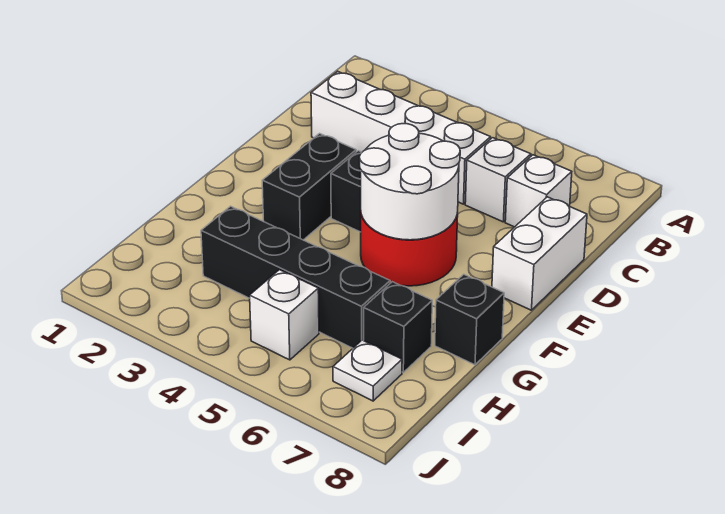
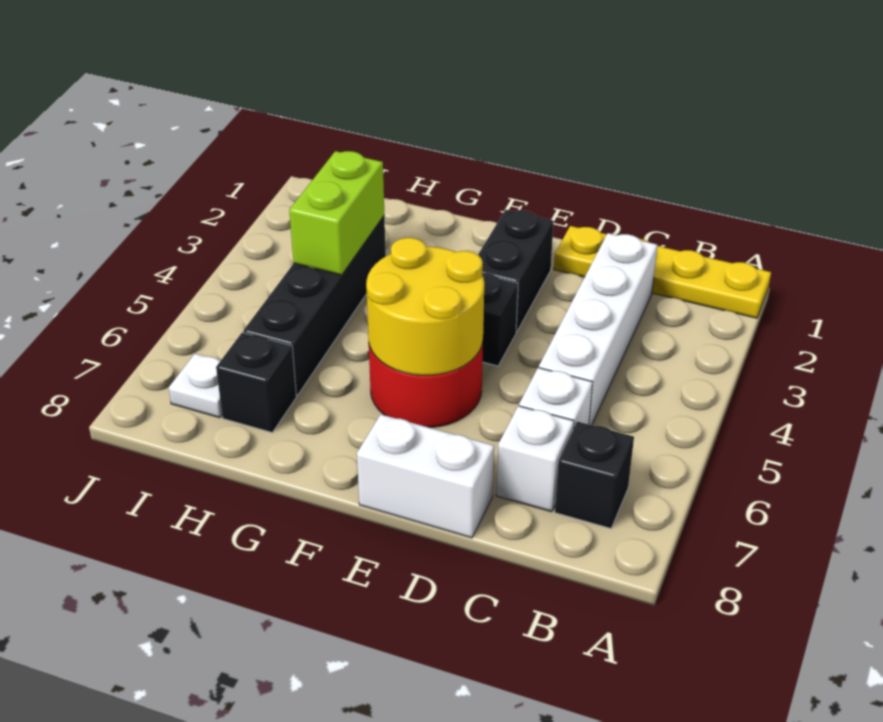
none -> yellow plate A1:D1 level 1
black brick E3:F3 level 1 -> black brick E2:E3 level 1
white round brick E5:F6 level 2 -> yellow round brick E5:F6 level 2
black brick G8 level 1 -> black brick B7 level 1
none -> lime brick H3:H4 level 2
white brick I5 level 1 -> none

